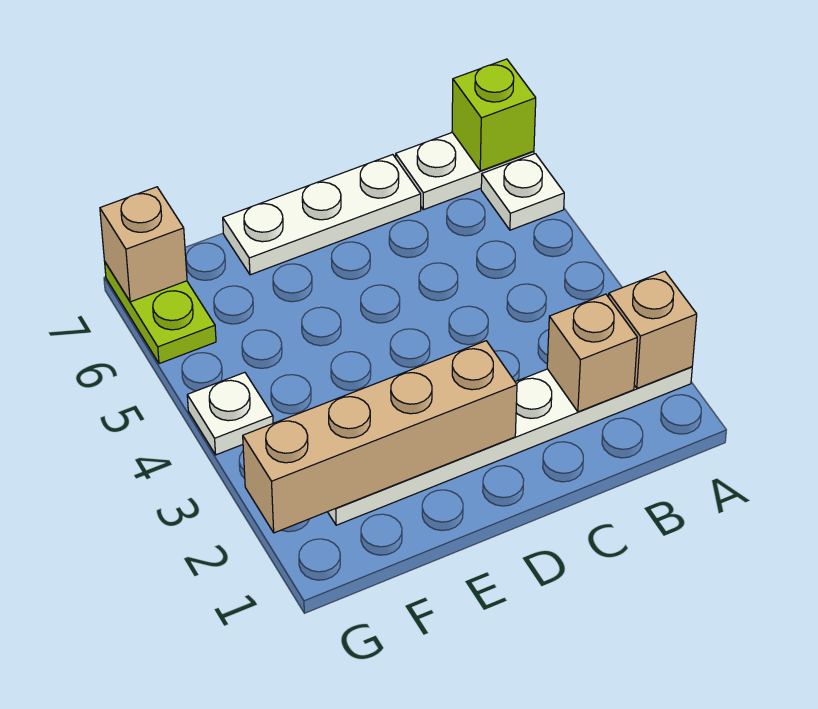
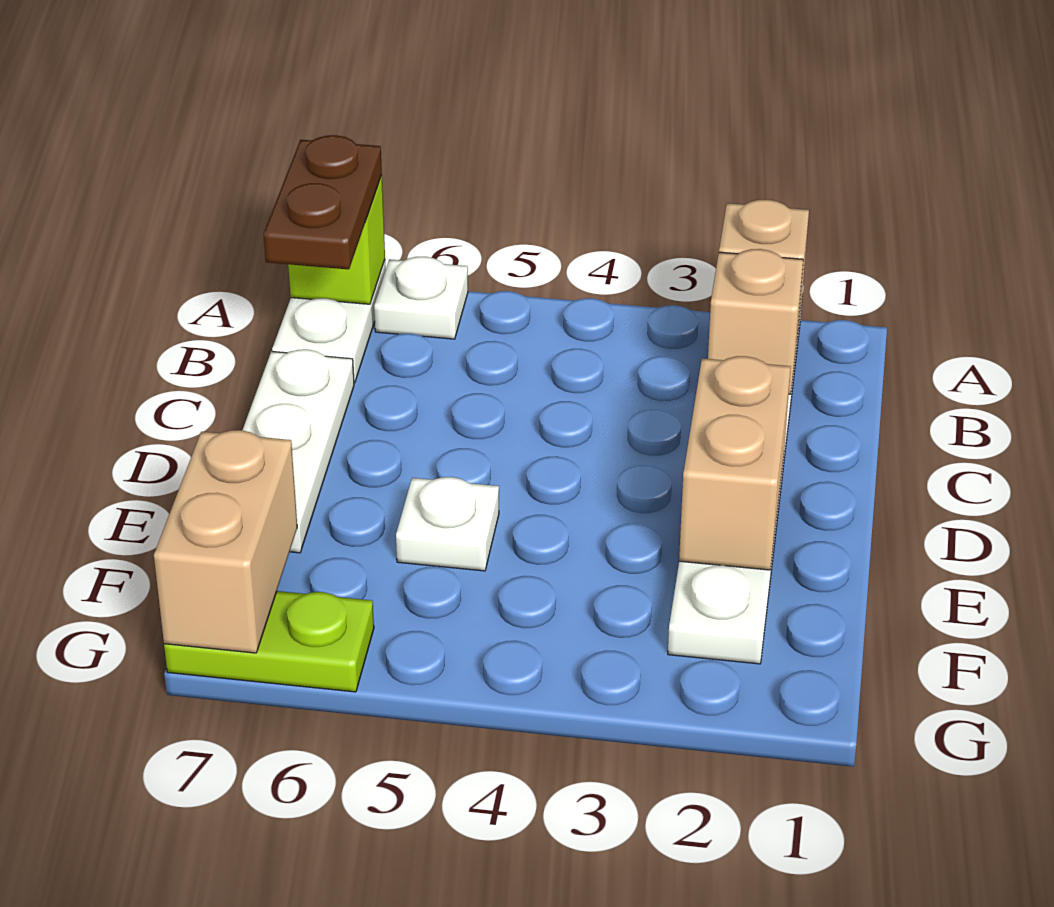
none -> brown plate A7:B7 level 3
tan brick D2:G2 level 2 -> tan brick D2:E2 level 2
white plate G4 level 1 -> white plate E5 level 1
tan brick G7 level 2 -> tan brick F7:G7 level 2

